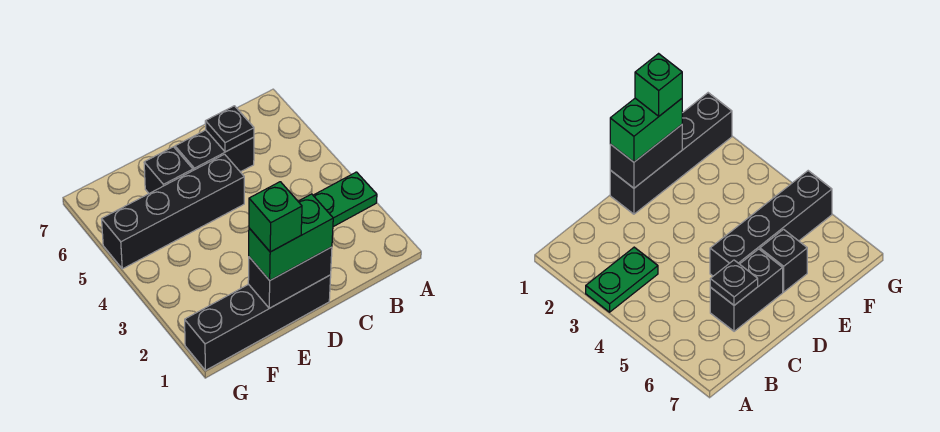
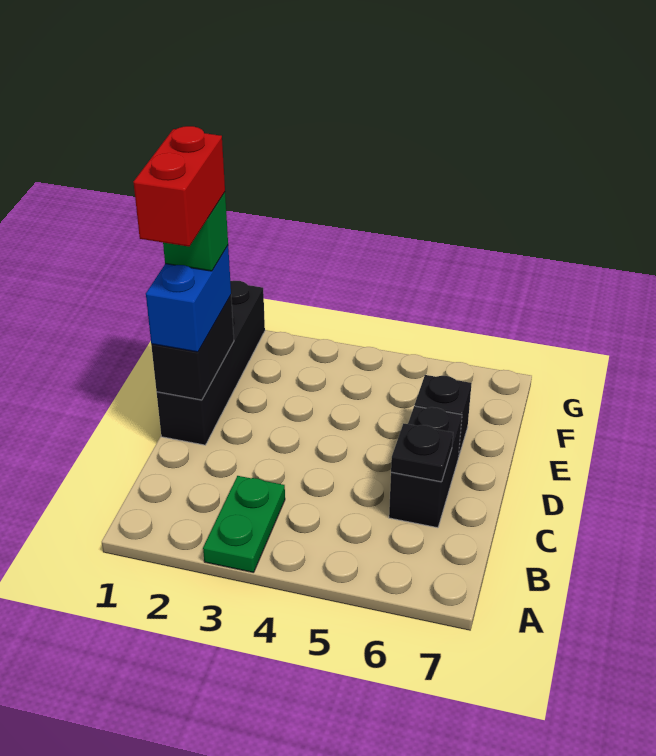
green brick D1:E1 level 3 -> blue brick D1:E1 level 3
none -> red brick D1:E1 level 5
black brick D5:G5 level 1 -> none

